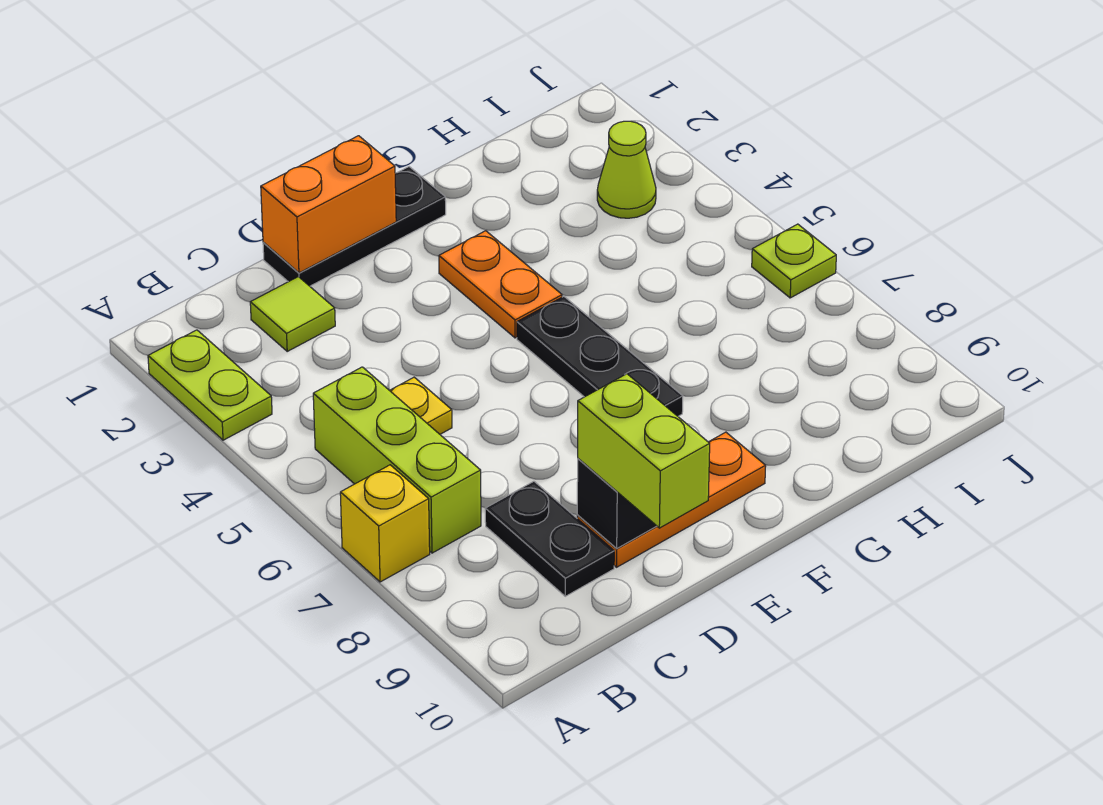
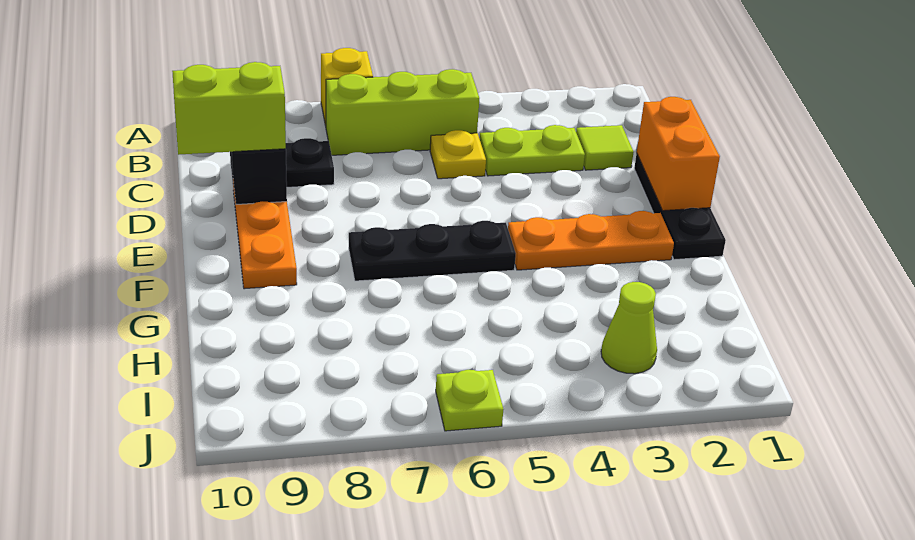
lime plate A2:A3 level 1 -> lime plate C3:C4 level 1
orange plate F3:F4 level 1 -> orange plate F2:F4 level 1

